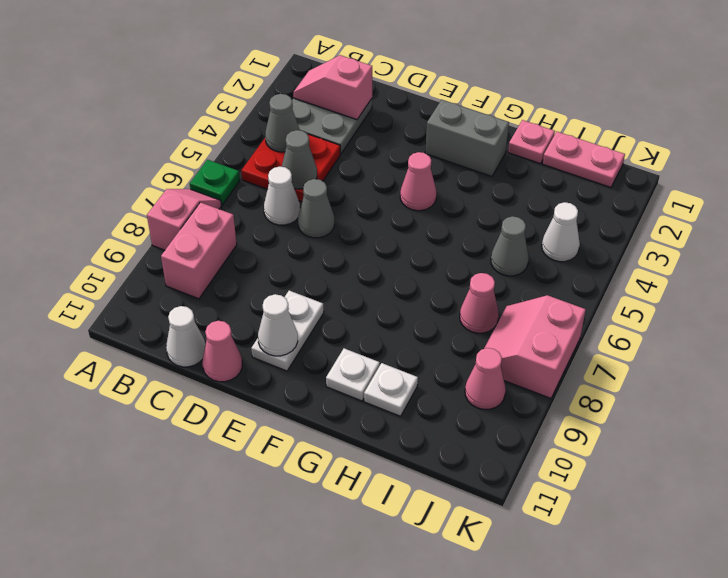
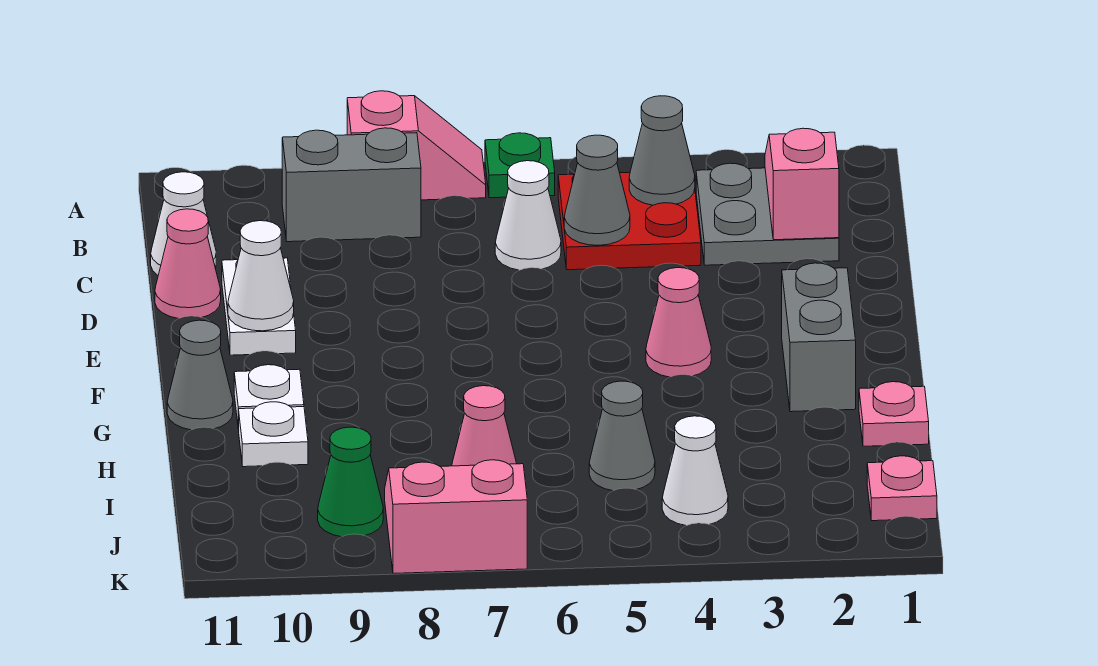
pink brick B8:B9 level 1 -> grey brick B8:B9 level 1
grey cone D6 level 1 -> grey cone G11 level 1
white plate E9:E10 level 1 -> white plate D10:E10 level 1
pink plate I1:J1 level 1 -> pink plate J1 level 1
pink cone J9 level 1 -> green cone J9 level 1

